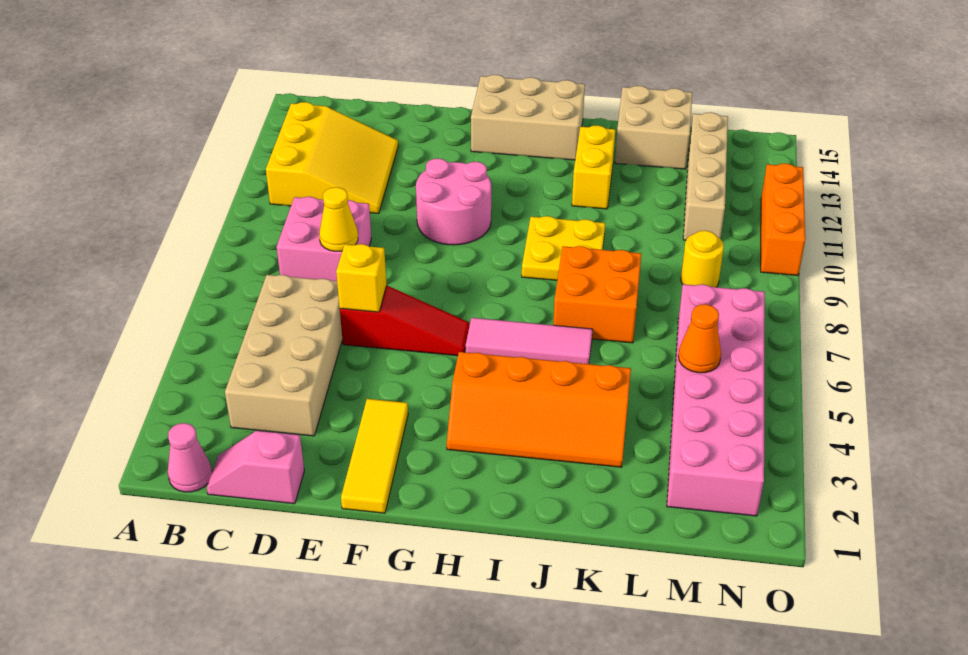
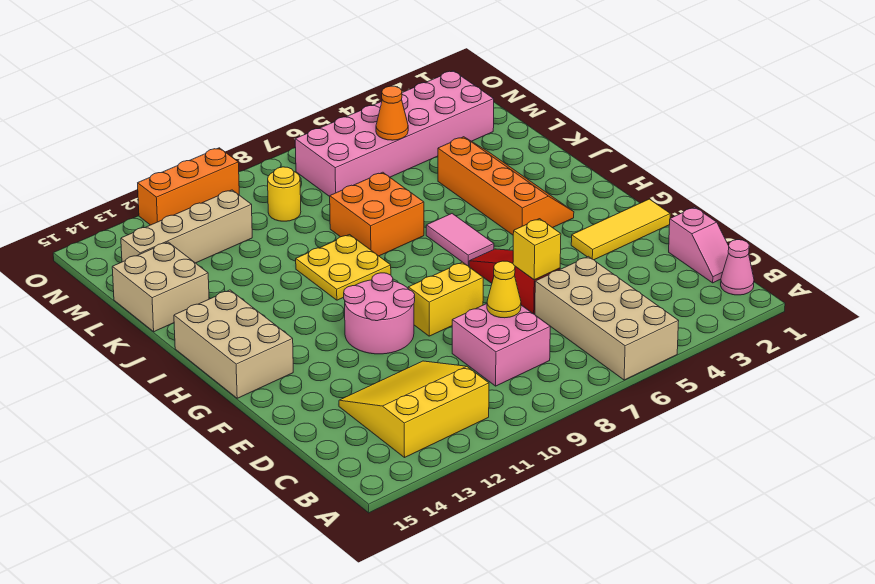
tan brick C3:D6 level 1 -> tan brick A5:D6 level 1
pink tile H6:J6 level 1 -> pink tile H6:I6 level 1
yellow brick J12:J13 level 1 -> yellow brick F8:F9 level 1

